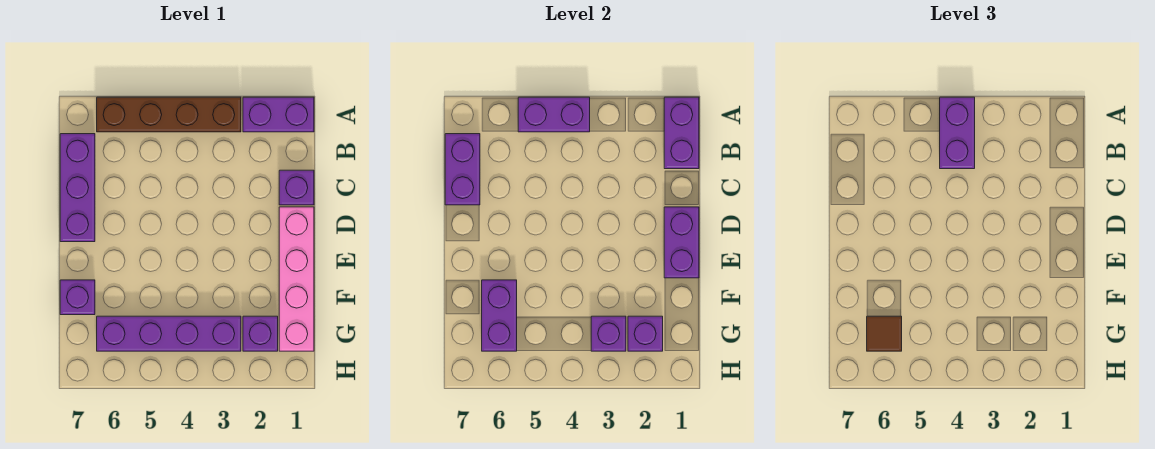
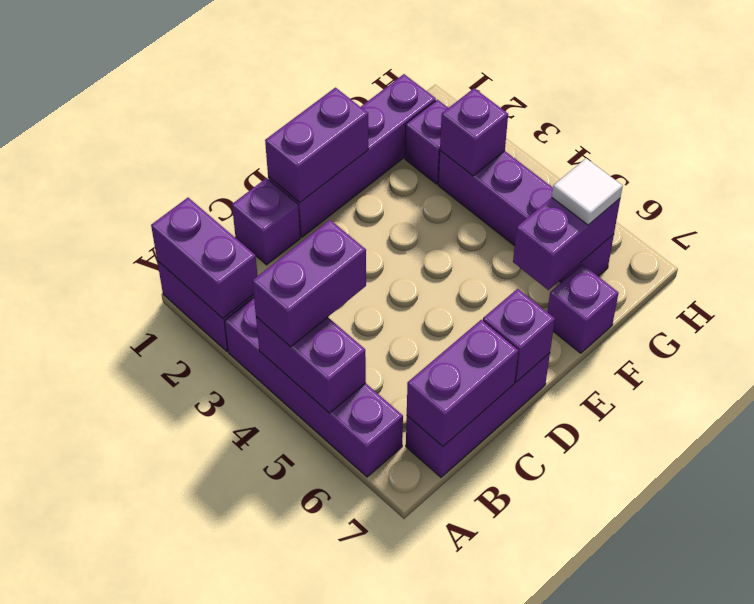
purple brick A1:B1 level 2 -> purple brick A1:A2 level 2
brown brick A3:A6 level 1 -> purple brick A3:A6 level 1
pink brick D1:G1 level 1 -> purple brick D1:G1 level 1
purple brick G2 level 2 -> purple brick D7 level 2
brown tile G6 level 3 -> white tile G6 level 3

